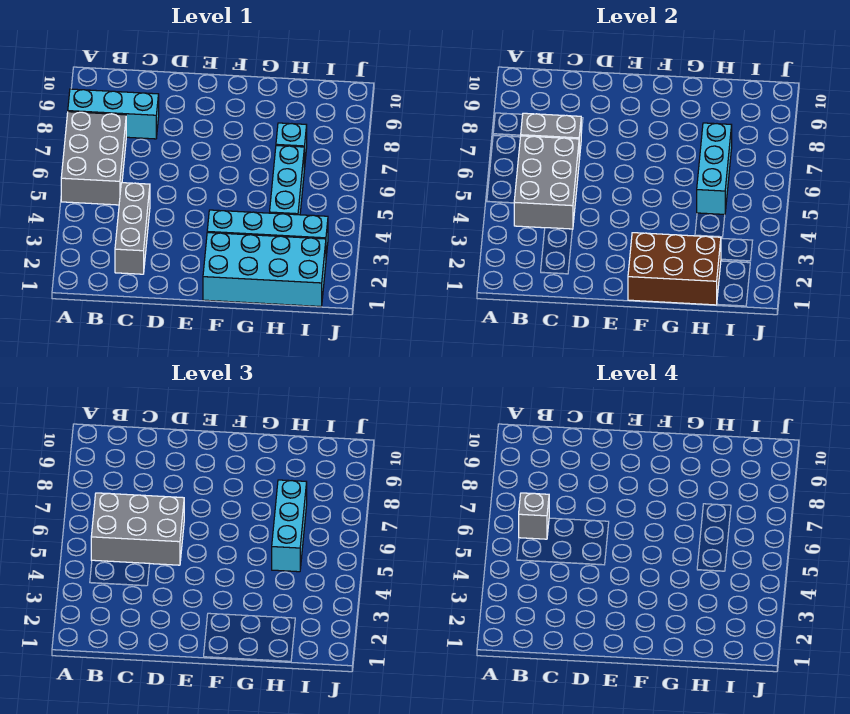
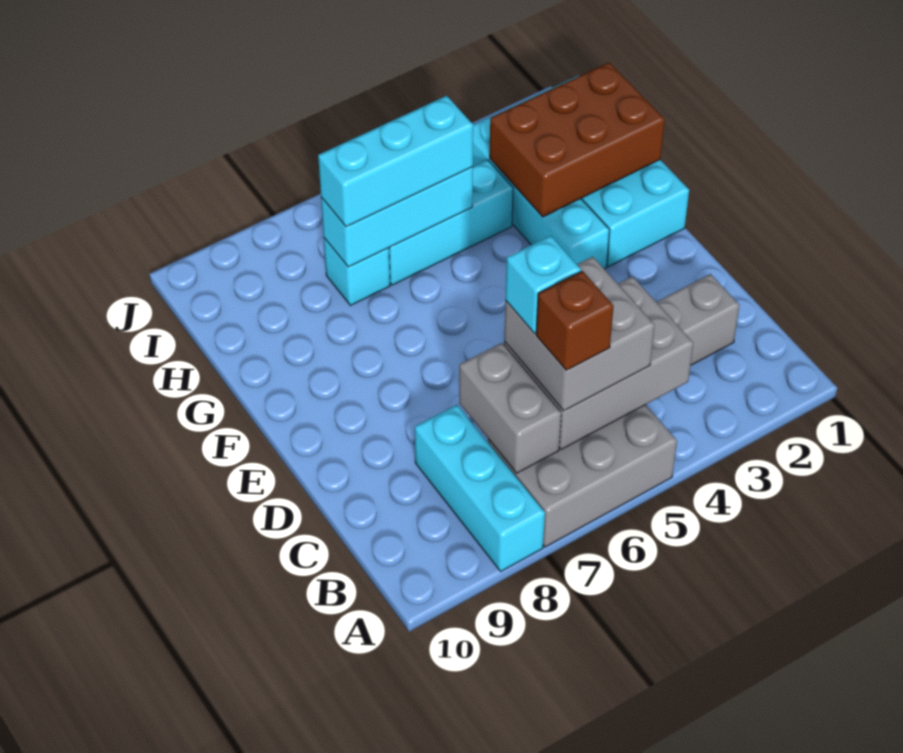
grey brick B5:D6 level 3 -> grey brick B5:C6 level 3
grey brick B6 level 4 -> brown brick B6 level 4
none -> cyan brick C6 level 4
brown brick F1:H2 level 2 -> brown brick G1:H3 level 2

